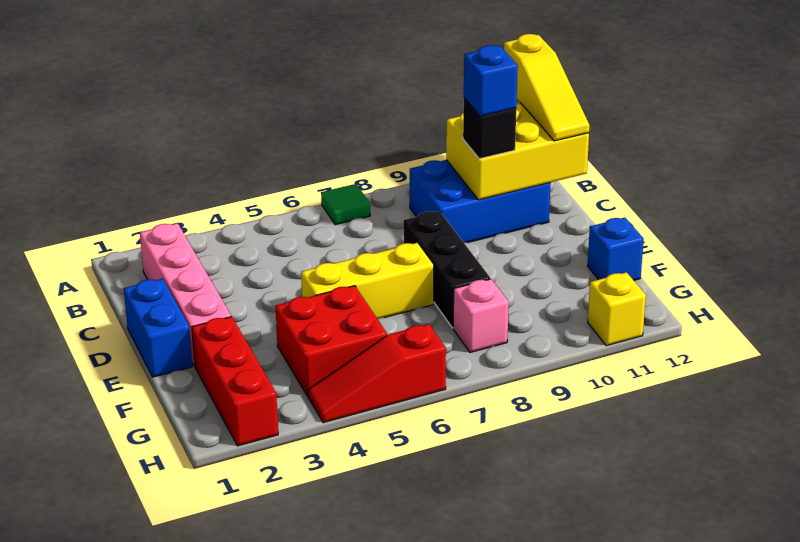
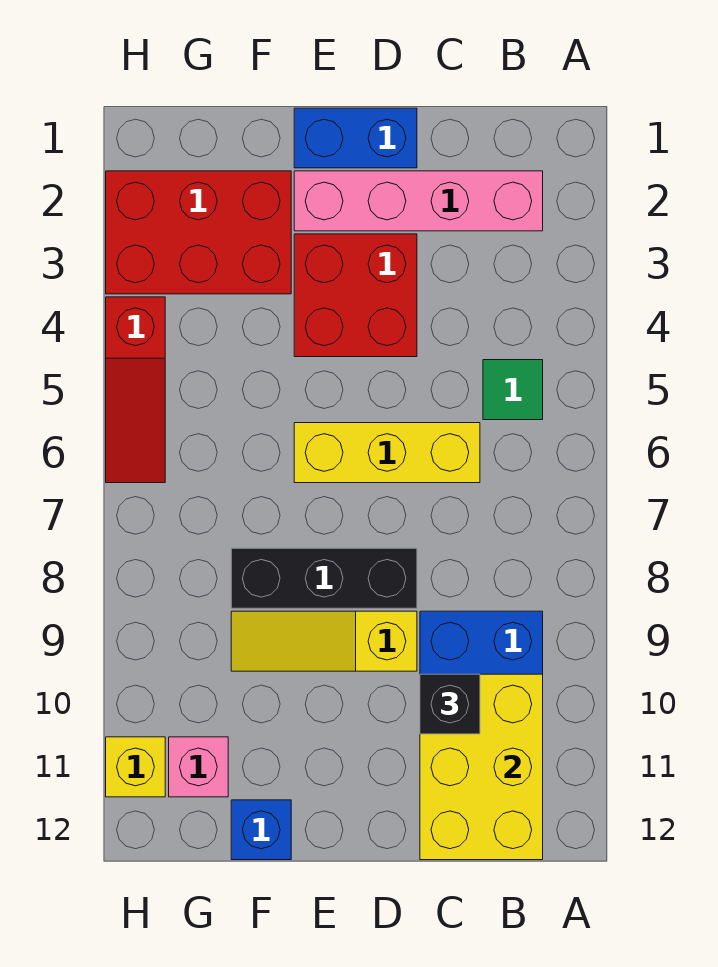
green tile A7 level 1 -> green tile B5 level 1
yellow slope A12:C12 level 3 top A -> yellow slope D9:F9 level 1 top D
blue brick C10 level 4 -> none
yellow brick E5:E7 level 1 -> yellow brick C6:E6 level 1
red brick F2:H2 level 1 -> red brick F2:H3 level 1
red brick F4:G5 level 1 -> red brick D3:E4 level 1
pink brick G8 level 1 -> pink brick G11 level 1
red slope H4:H6 level 1 top 6 -> red slope H4:H6 level 1 top 4

